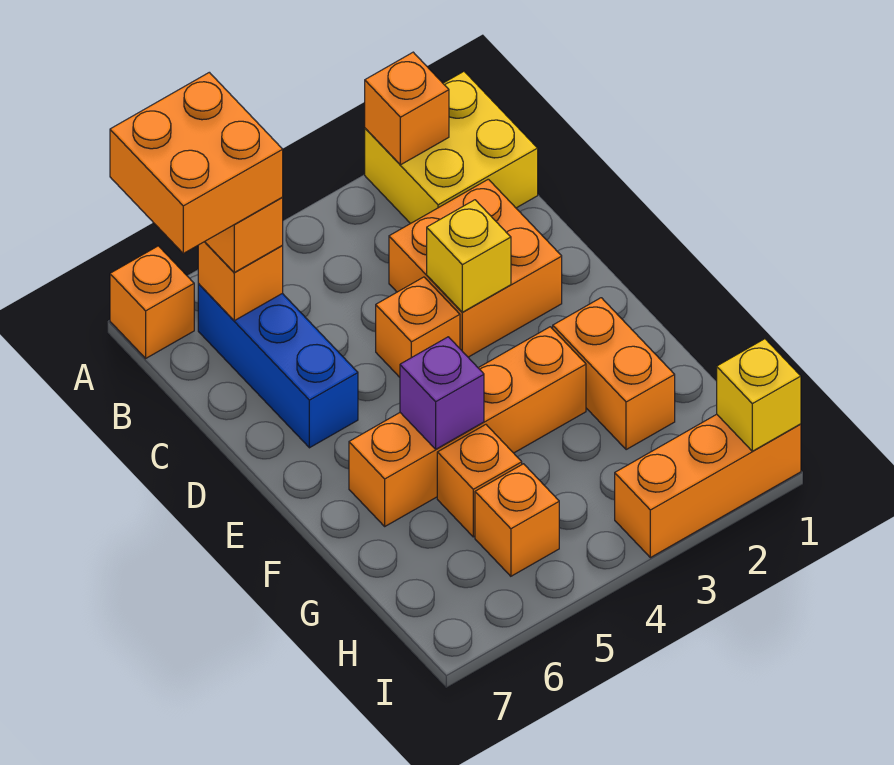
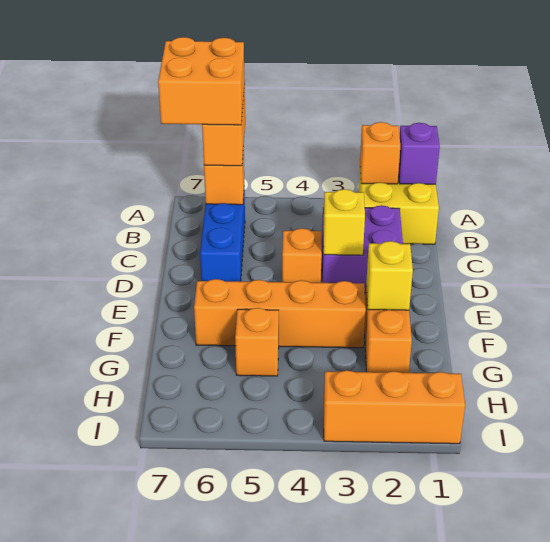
orange brick A7 level 1 -> none
orange brick C2:D3 level 1 -> purple brick C2:D3 level 1
purple brick F5 level 2 -> purple brick A1 level 2
orange brick H5 level 1 -> none
yellow brick I1 level 2 -> yellow brick F2 level 2

